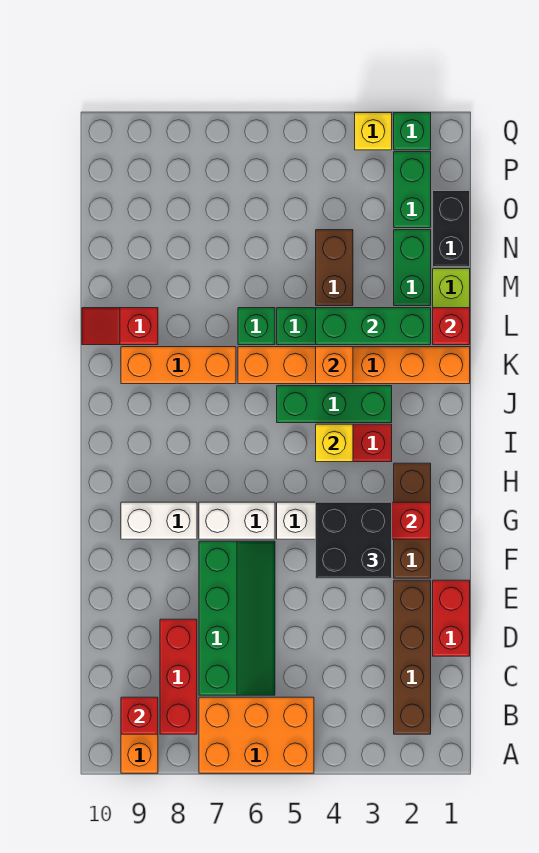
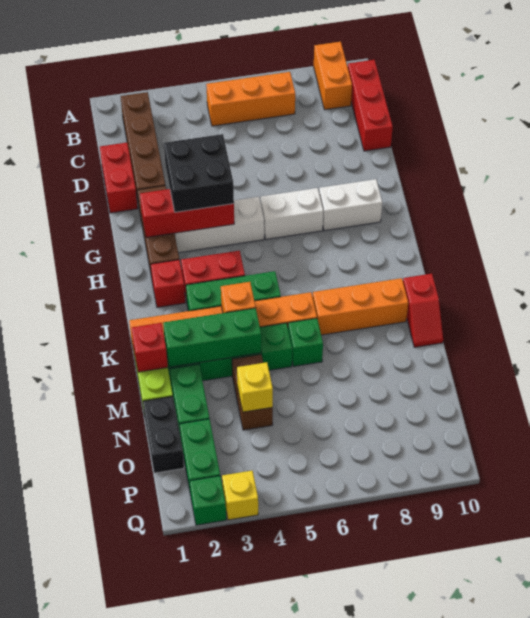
orange brick A5:B7 level 1 -> orange brick B5:B7 level 1
red brick B8:D8 level 1 -> red brick B10:D10 level 1
red brick B9 level 2 -> red brick I2 level 1
green slope C6:F7 level 1 top 7 -> none
yellow brick I4 level 2 -> yellow brick N4 level 2
red slope L9:L10 level 1 top 9 -> red slope K10:L10 level 1 top K

